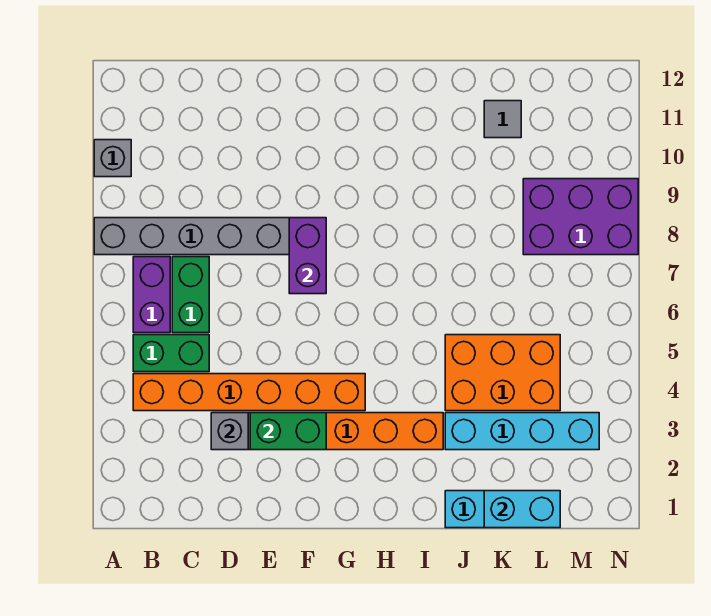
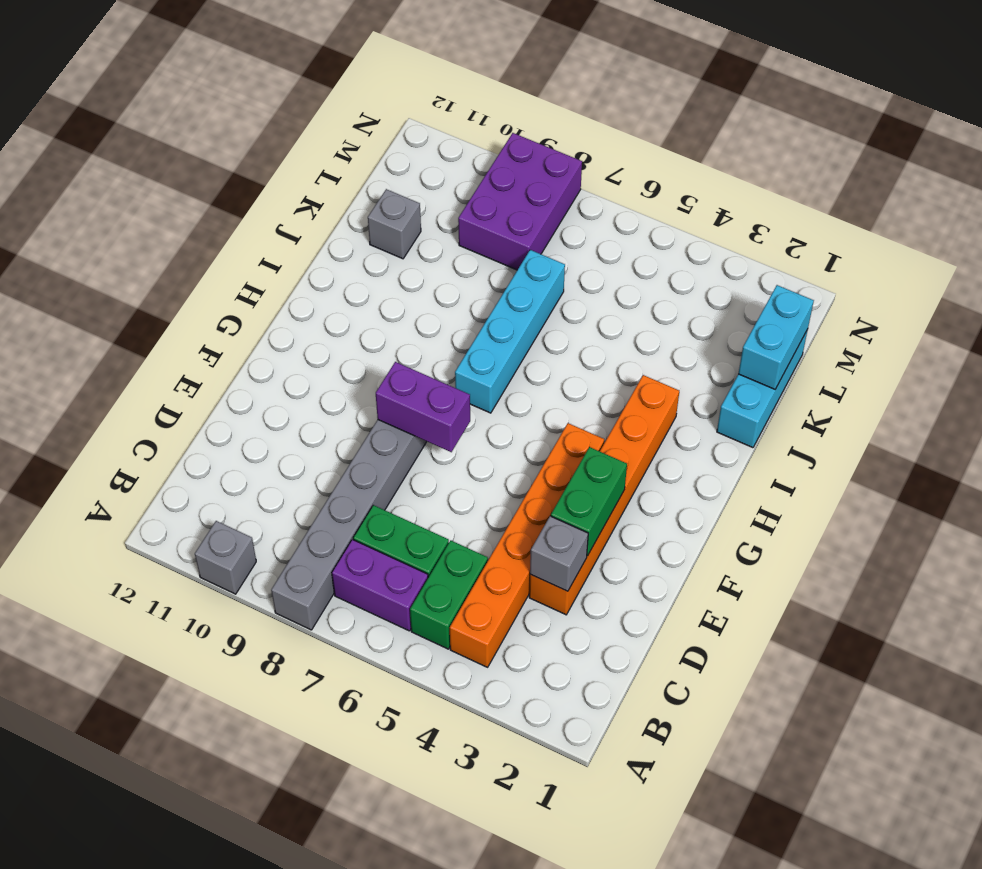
cyan brick J3:M3 level 1 -> cyan brick H7:K7 level 1
orange brick J4:L5 level 1 -> none
grey tile K11 level 1 -> grey brick K11 level 1

